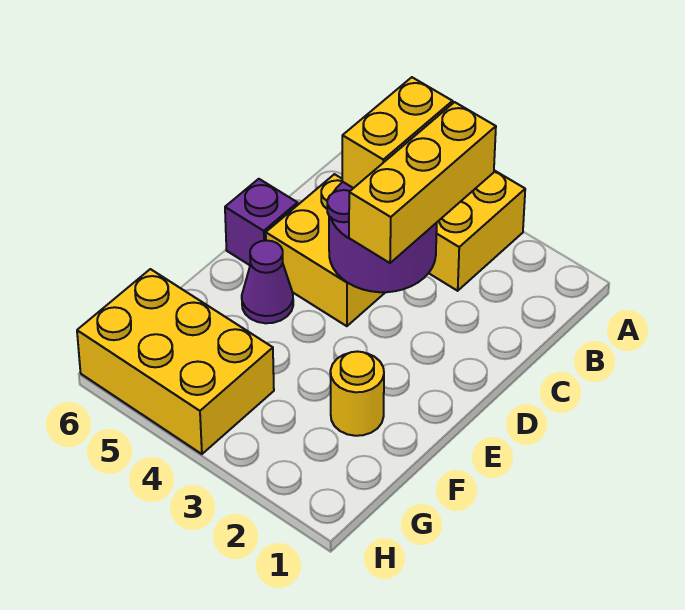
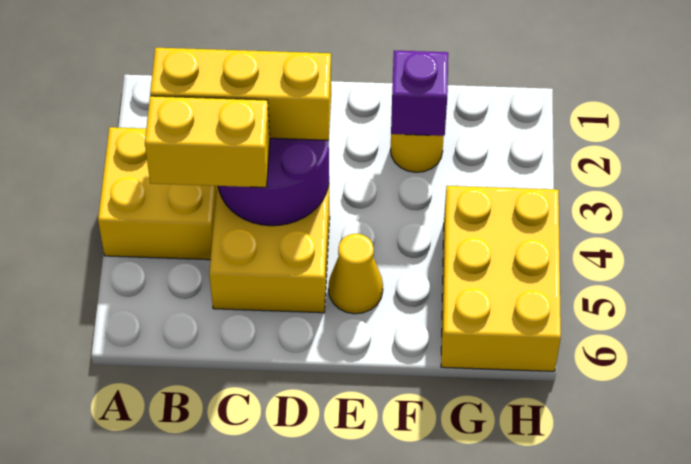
purple brick D6 level 1 -> purple brick F2 level 2
purple cone E5 level 1 -> yellow cone E5 level 1

